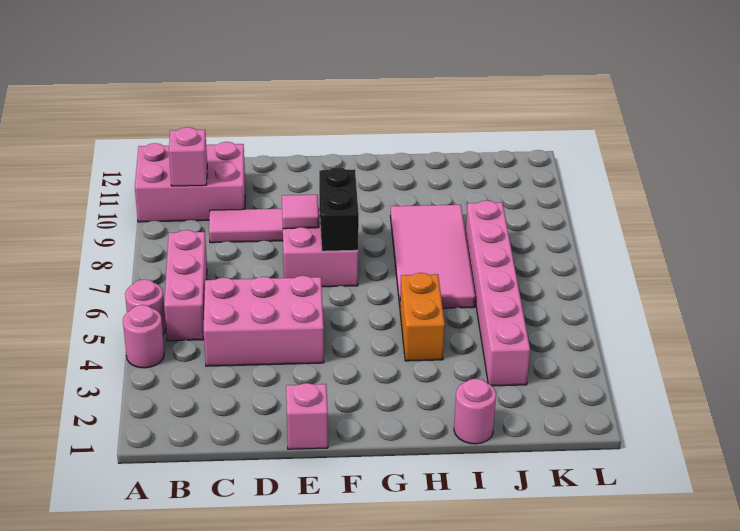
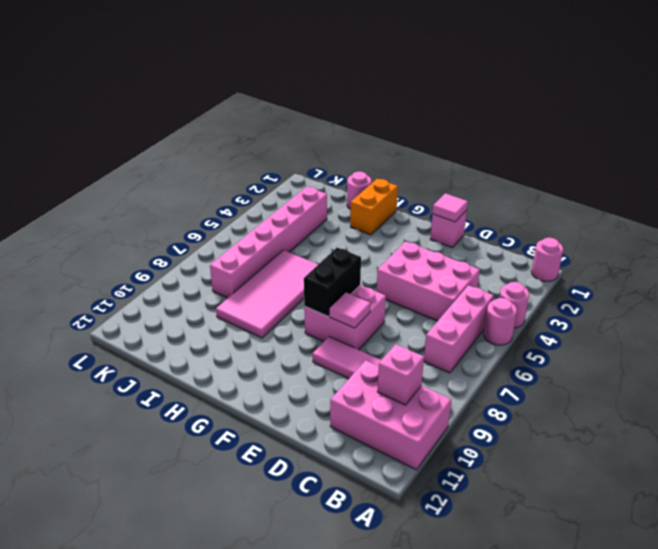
none -> pink round brick A1 level 1
none -> pink tile E1 level 2
orange brick H4:H5 level 1 -> orange brick H1:H2 level 1

